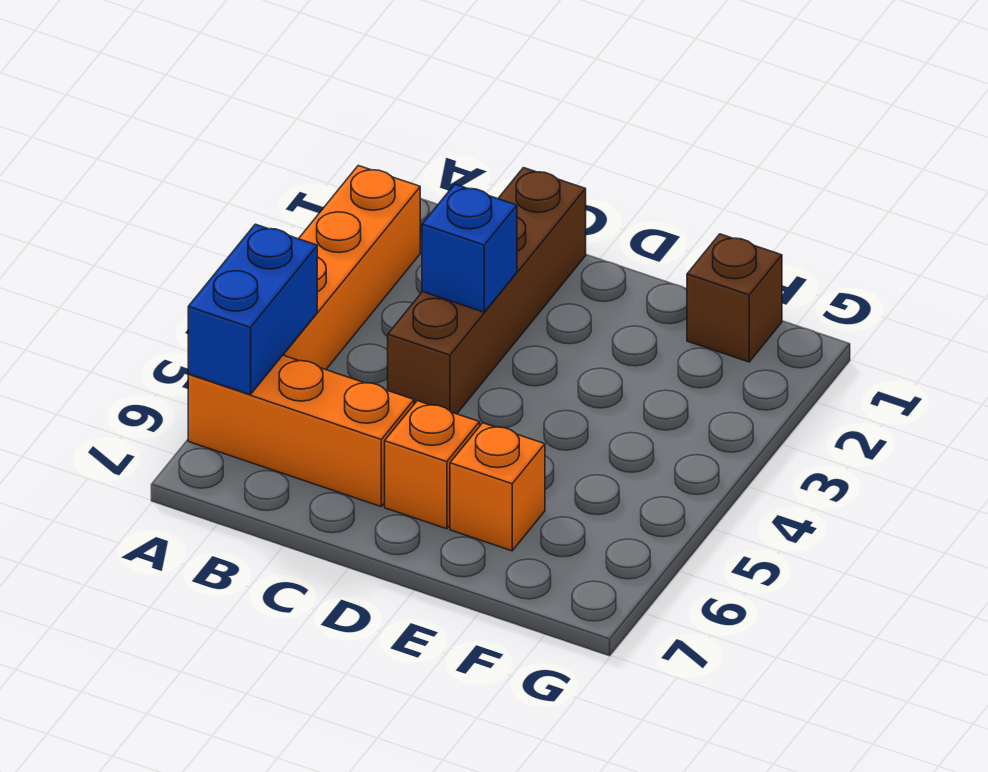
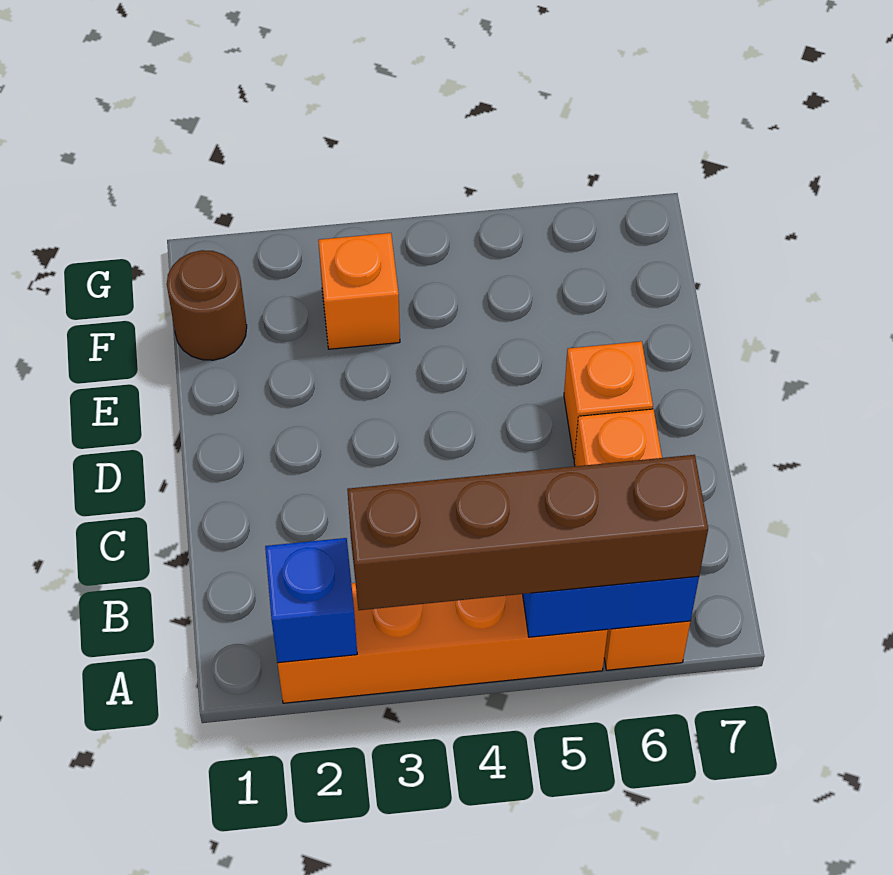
brown brick C1:C4 level 1 -> brown brick A3:A6 level 3
blue brick C3 level 2 -> blue brick A2 level 2
orange brick E6 level 1 -> orange brick F3 level 1
brown brick F1 level 1 -> brown round brick F1 level 1

